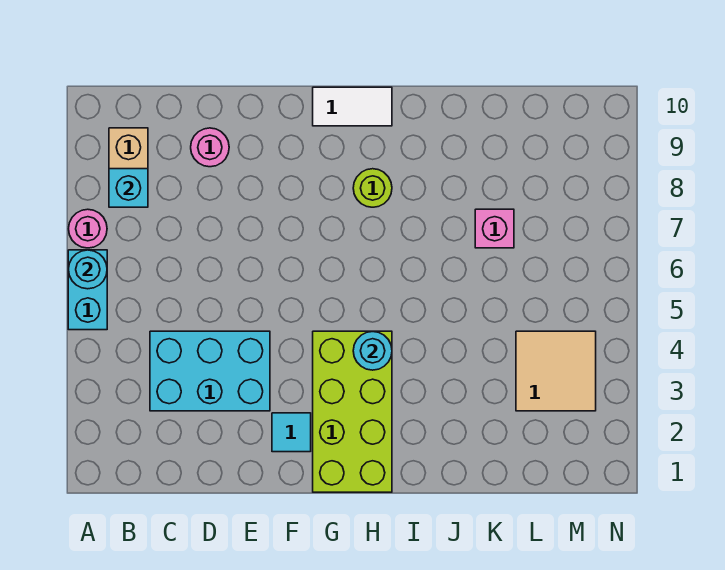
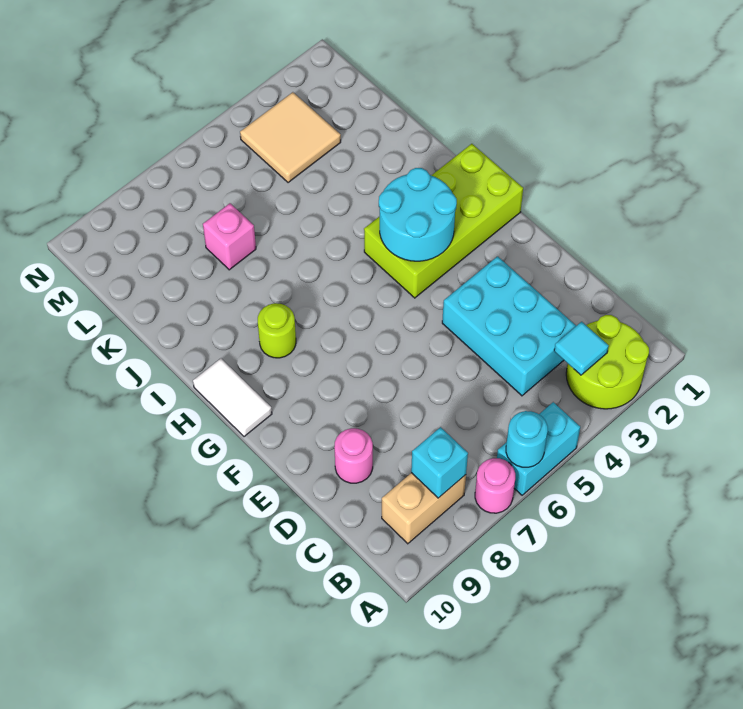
none -> lime round brick A2:B3 level 1
cyan tile F2 level 1 -> cyan tile B3 level 2
cyan round brick H4 level 2 -> cyan round brick G3:H4 level 2

